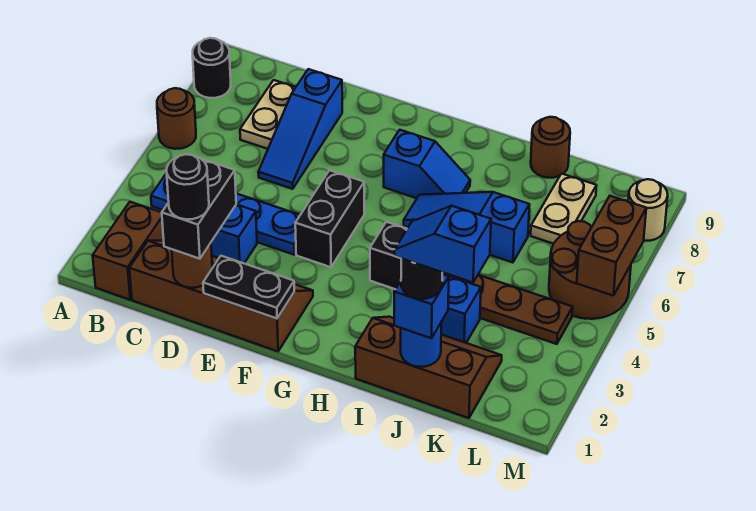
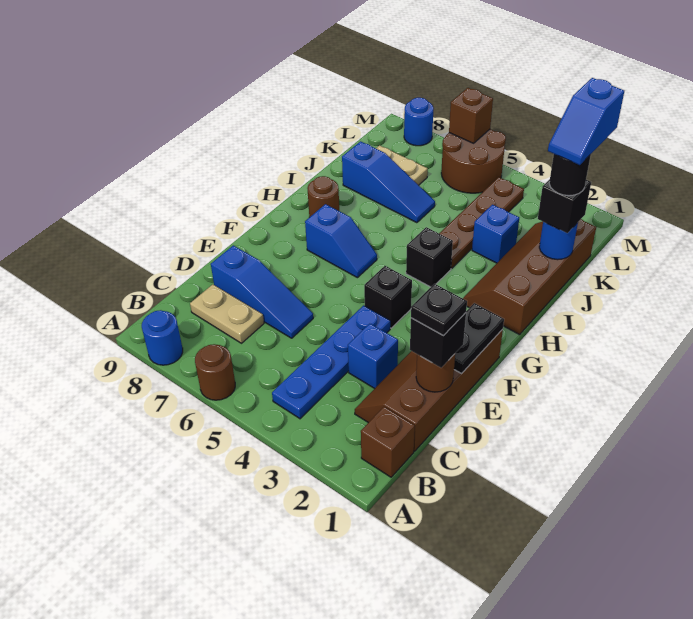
black round brick A8 level 1 -> blue round brick A8 level 1
brown brick B1:B2 level 1 -> brown brick B1 level 1
black brick D1:D2 level 3 -> black brick D1 level 3
black round brick D1 level 4 -> black plate D1 level 4
black brick F4:F5 level 1 -> black brick F4 level 1
blue slope G7:H7 level 1 top G -> blue slope G6:G7 level 1 top 7
blue slope H6:J6 level 1 top J -> blue slope J6:J8 level 1 top 8
brown slope I1:K2 level 1 top 1 -> brown slope H1:K2 level 1 top 1
blue brick J1 level 3 -> black brick J1 level 3
brown round brick J9 level 1 -> brown round brick H8 level 1
brown brick M5:M6 level 2 -> brown brick M6 level 2
tan round brick M8 level 1 -> blue round brick M8 level 1

